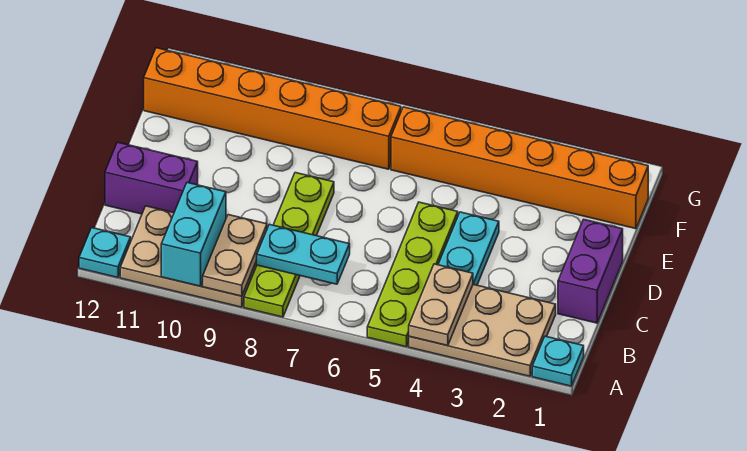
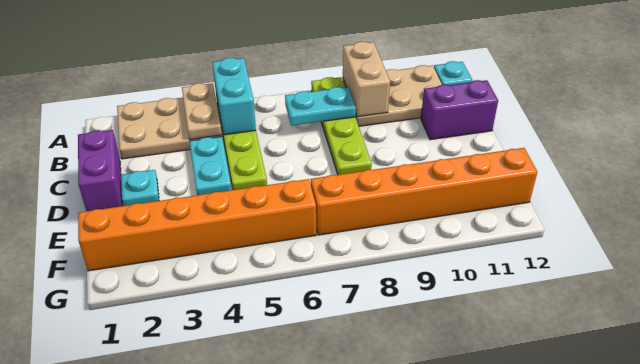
cyan plate A1 level 1 -> cyan plate D2 level 1
tan plate A9:B9 level 2 -> tan brick A9:B9 level 2
cyan brick A10:B10 level 2 -> cyan brick A5:B5 level 2

